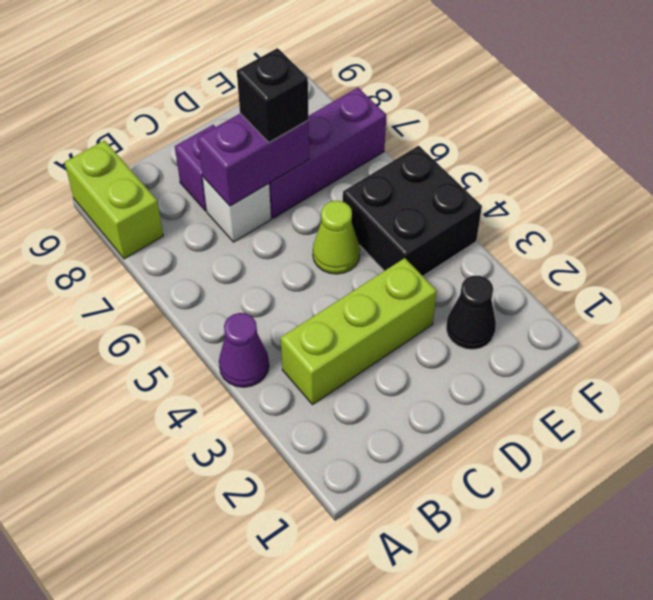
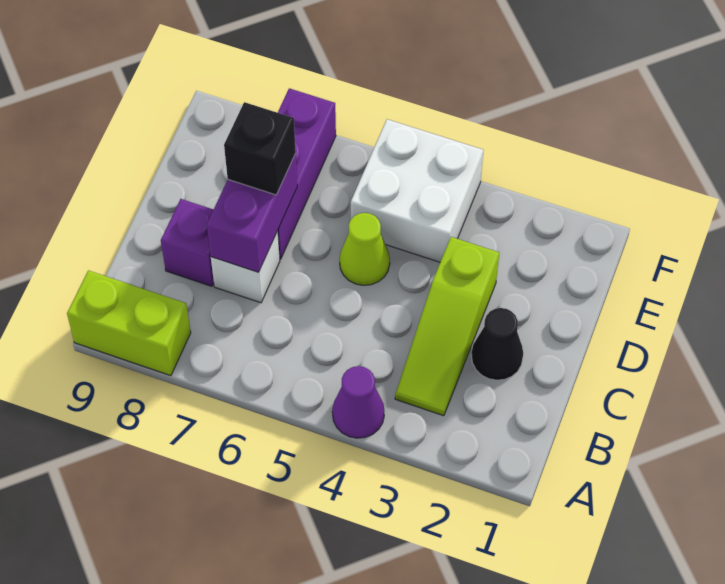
lime brick B3:D3 level 1 -> lime slope B3:D3 level 1 top D
black cone E2 level 1 -> black cone C2 level 1
black brick E4:F5 level 1 -> white brick E4:F5 level 1

